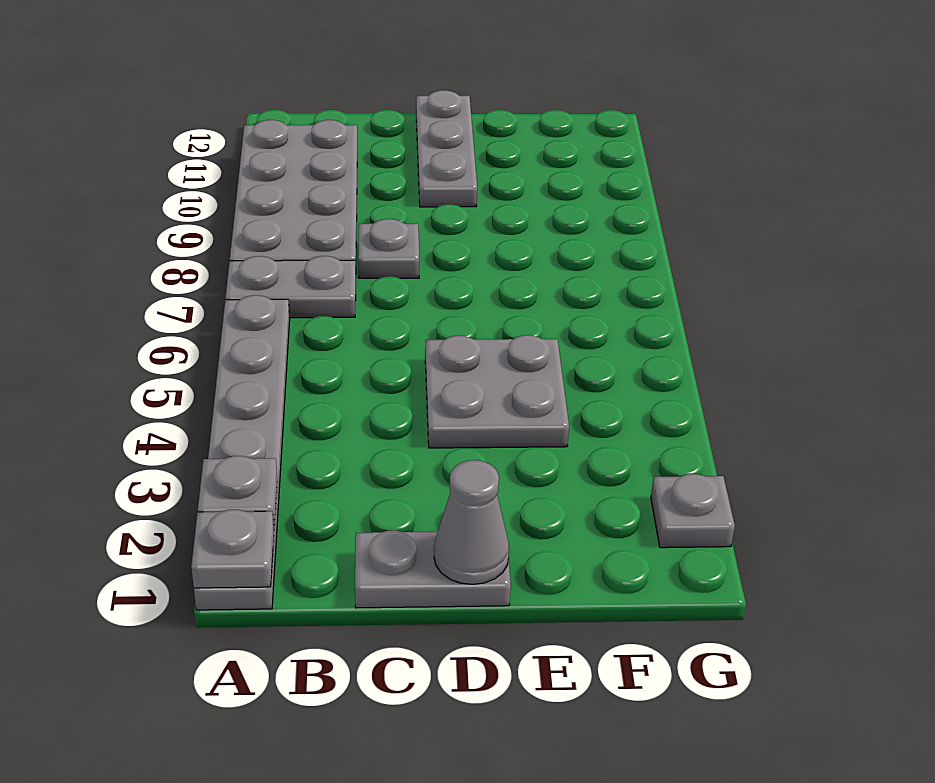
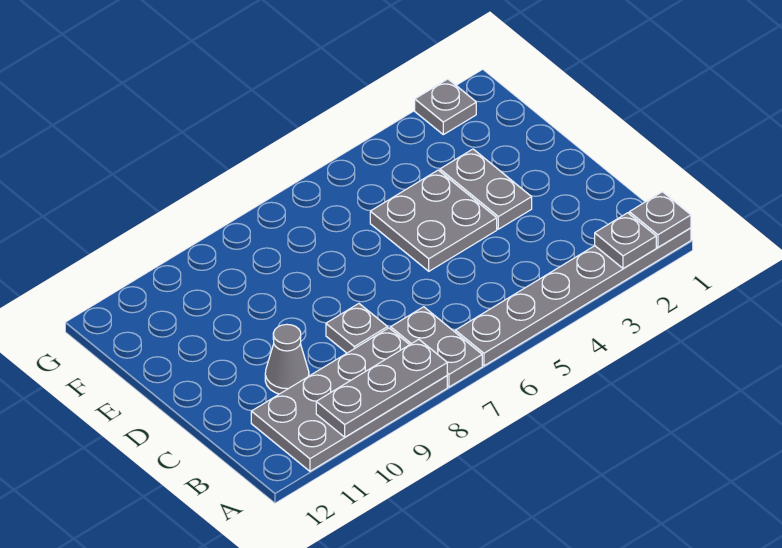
grey plate C1:D1 level 1 -> grey plate D3:E3 level 1
grey cone D1 level 2 -> grey cone C10 level 1
grey plate D10:D12 level 1 -> grey plate A8:A10 level 2

